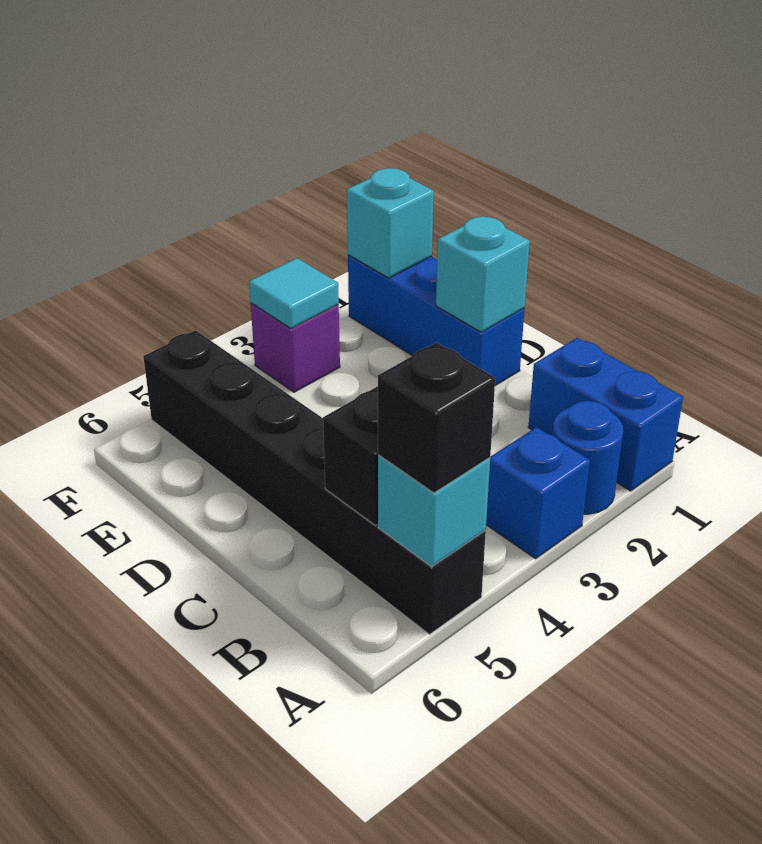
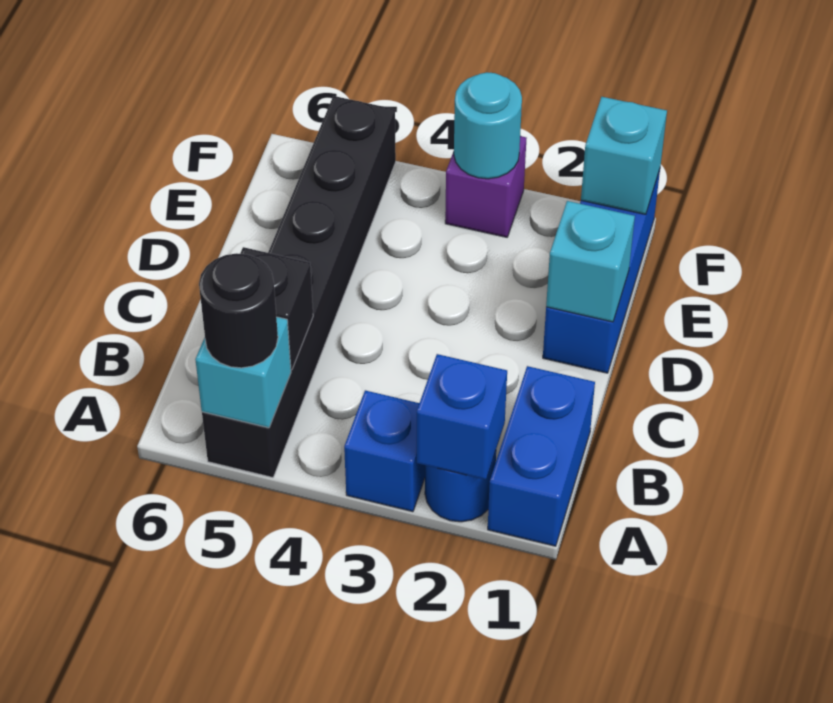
none -> blue brick A2 level 2
black brick A5 level 3 -> black round brick A5 level 3
cyan tile F3 level 2 -> cyan round brick F3 level 2

